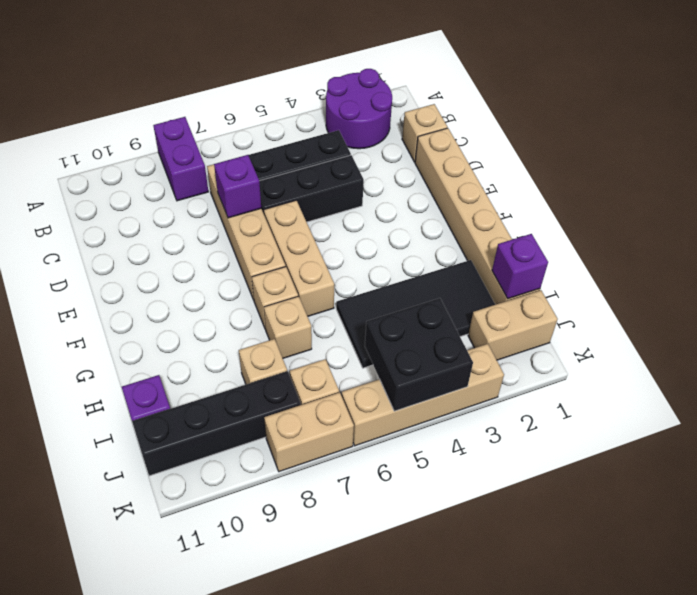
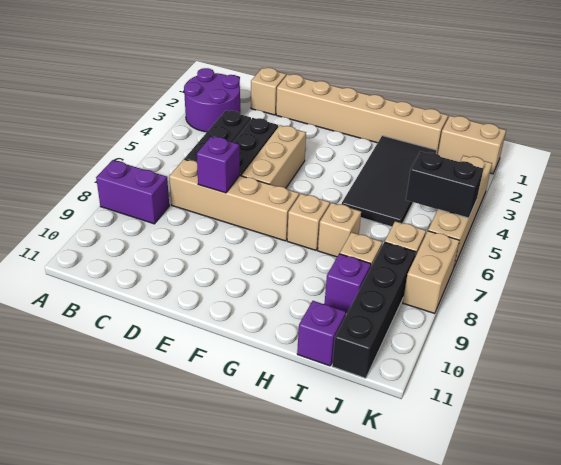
tan brick E6:G6 level 1 -> tan brick E4:E6 level 1
purple brick I1 level 2 -> purple brick I9 level 1
tan brick J1:J2 level 1 -> tan brick J1:K1 level 1
black brick J4:K5 level 2 -> black brick J5:K5 level 2

